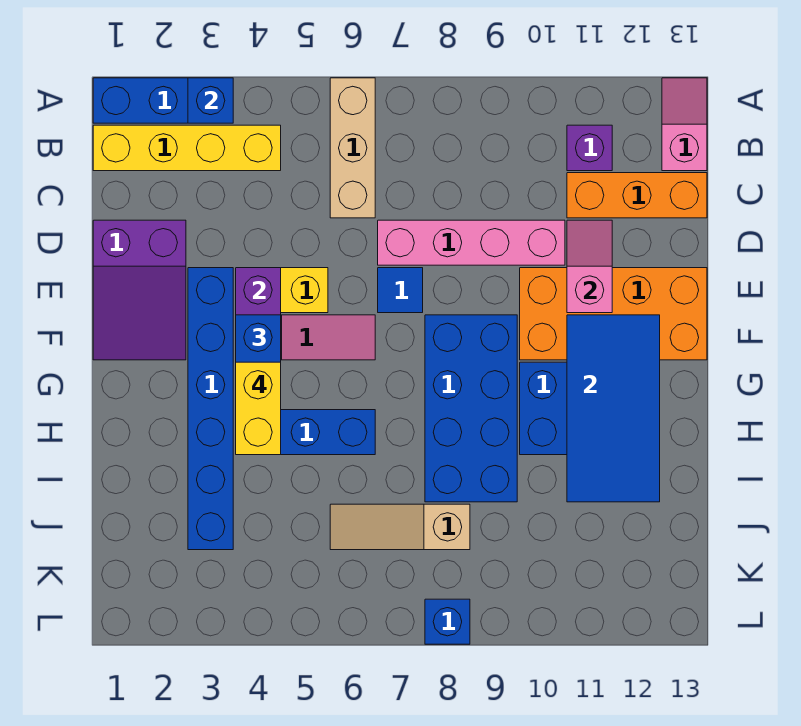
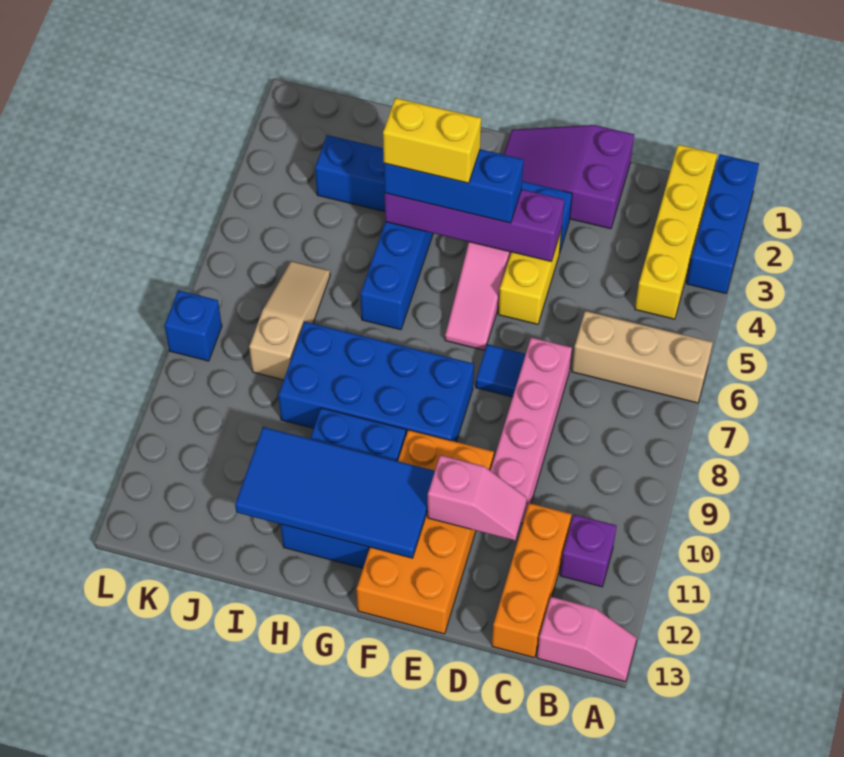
blue brick A3 level 2 -> none

